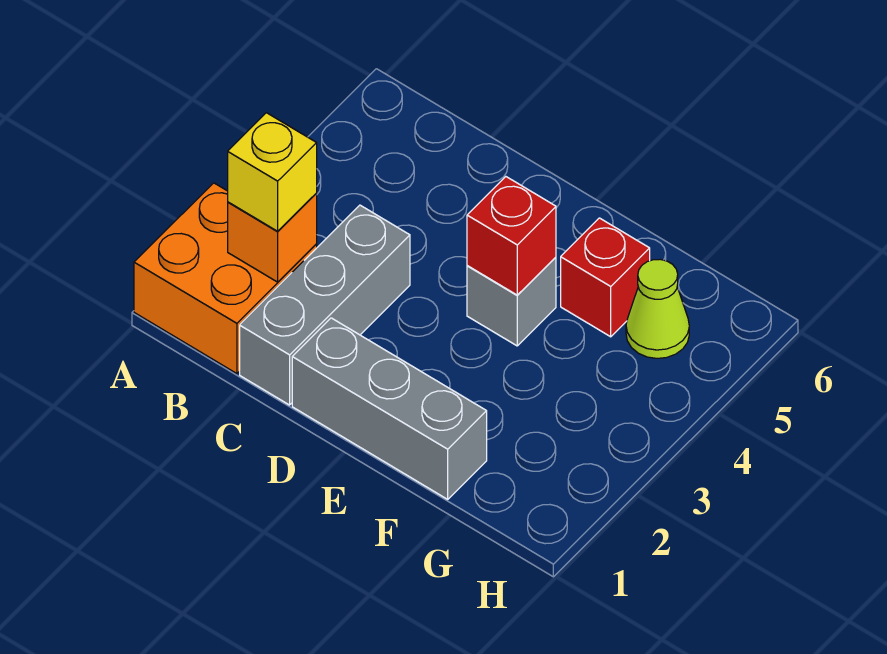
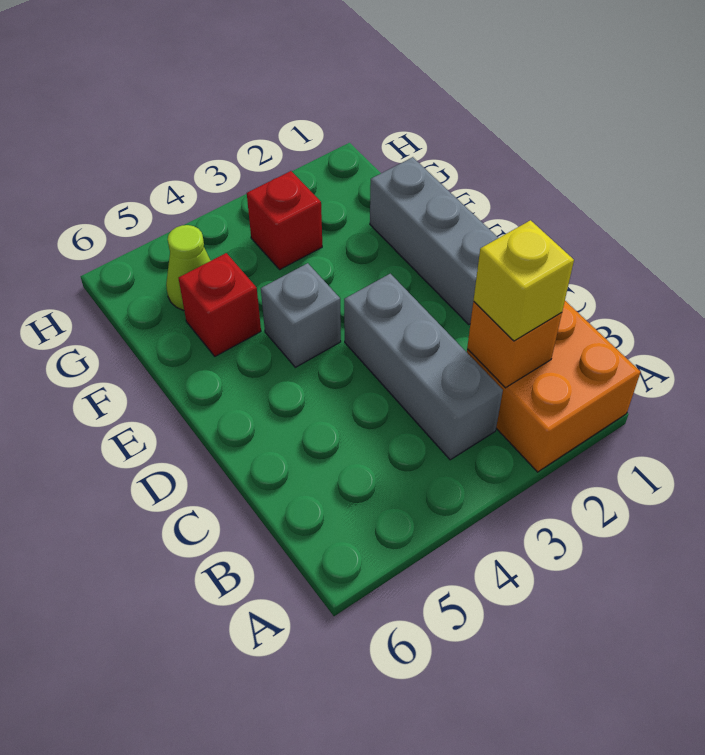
grey brick C1:C3 level 1 -> grey brick B3:D3 level 1
red brick E4 level 2 -> red brick G3 level 1

